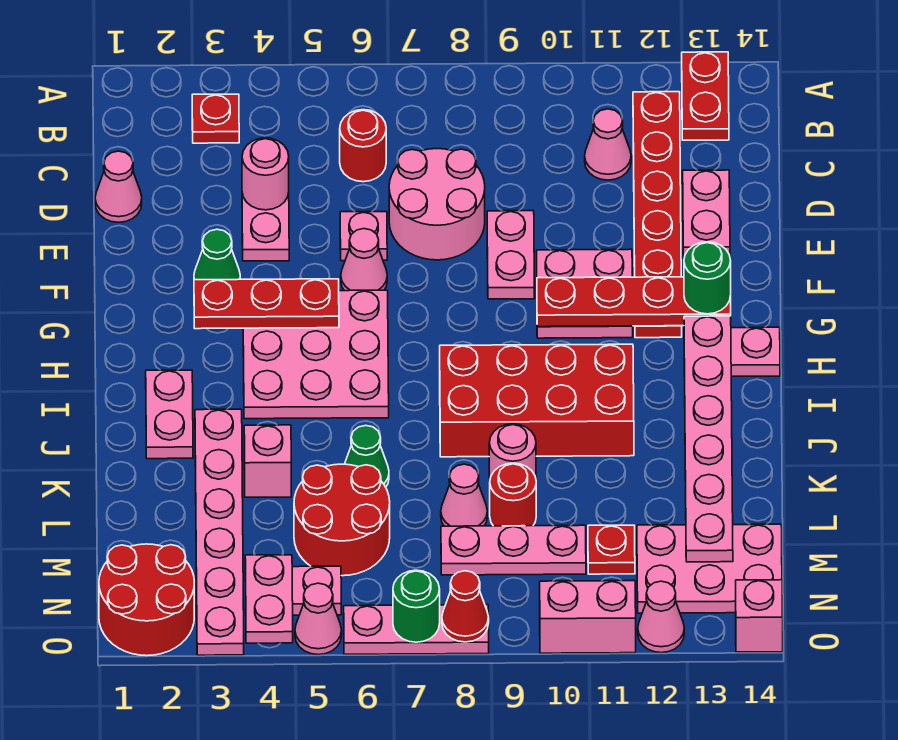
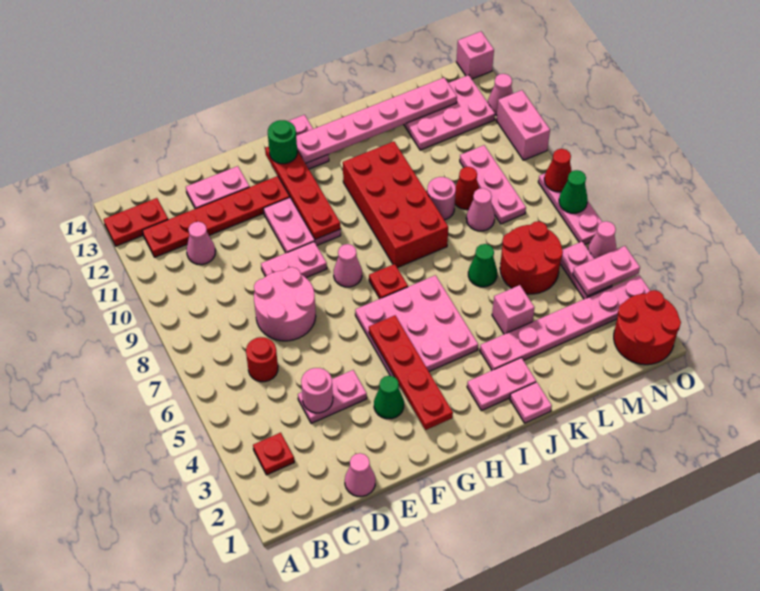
pink plate E6 level 1 -> pink plate J1 level 1
pink cone F6 level 1 -> pink cone G8 level 1
red plate G3:G5 level 2 -> red plate G2:G5 level 2
red round brick L9 level 1 -> red cone L9 level 1
red plate M11 level 1 -> red plate H7 level 1
pink plate M12:N14 level 1 -> pink plate L12:N13 level 1
green round brick O7 level 2 -> green cone O7 level 2

